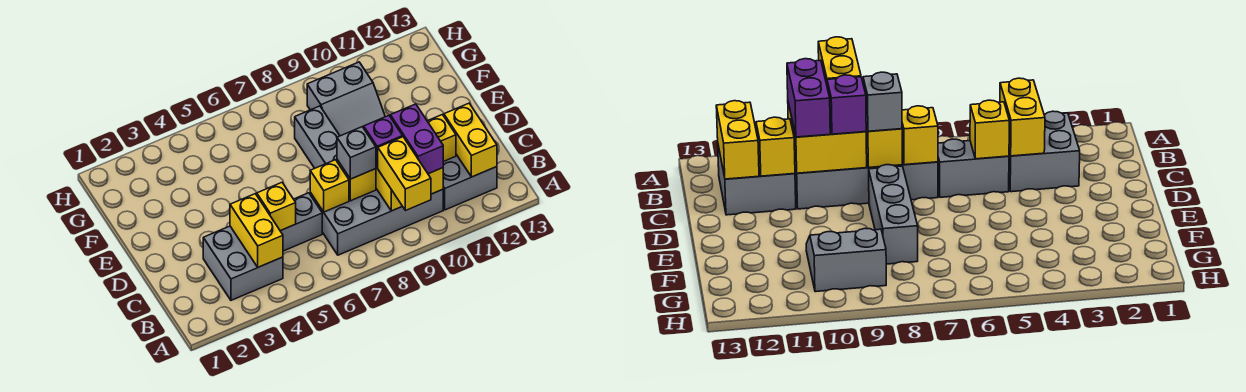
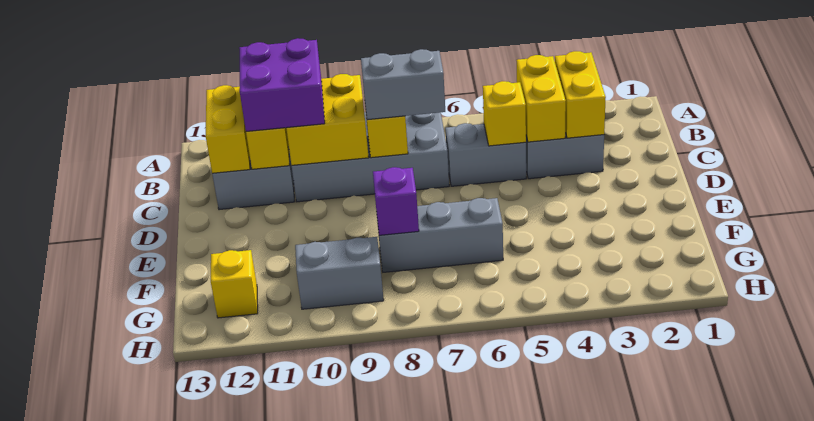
yellow brick A9:B9 level 3 -> yellow brick B3:C3 level 2
purple brick B10:C10 level 3 -> purple brick B10:C11 level 3
yellow brick C7 level 2 -> yellow brick G12 level 1
grey brick C8 level 3 -> grey brick C7:C8 level 3
purple brick C9 level 3 -> purple brick F8 level 2
grey brick D8:F8 level 1 -> grey brick F6:F8 level 1

